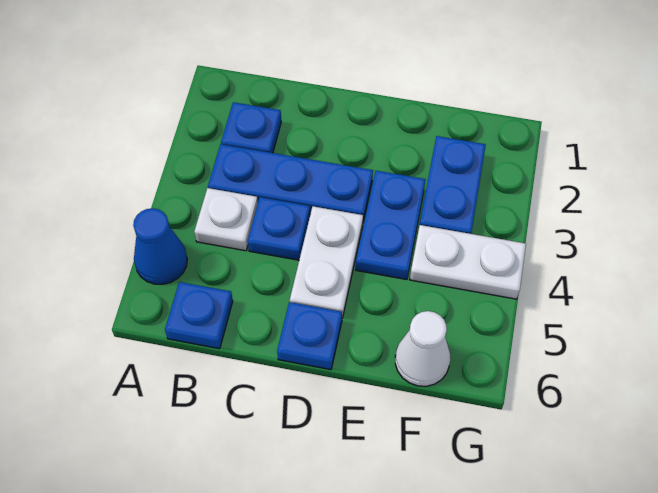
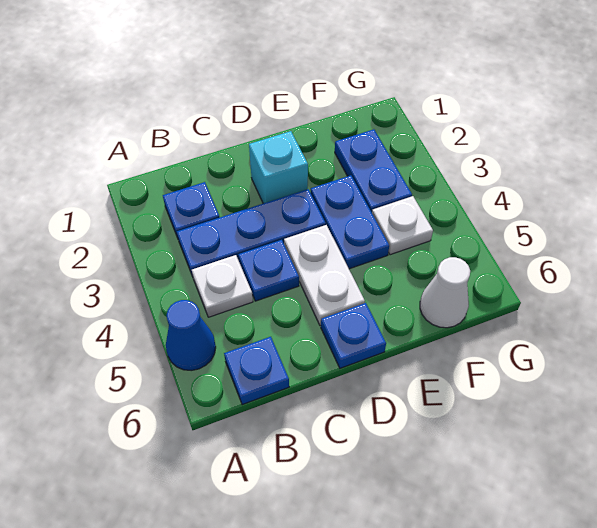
none -> cyan brick D2 level 1
white plate F4:G4 level 1 -> white plate F4 level 1

